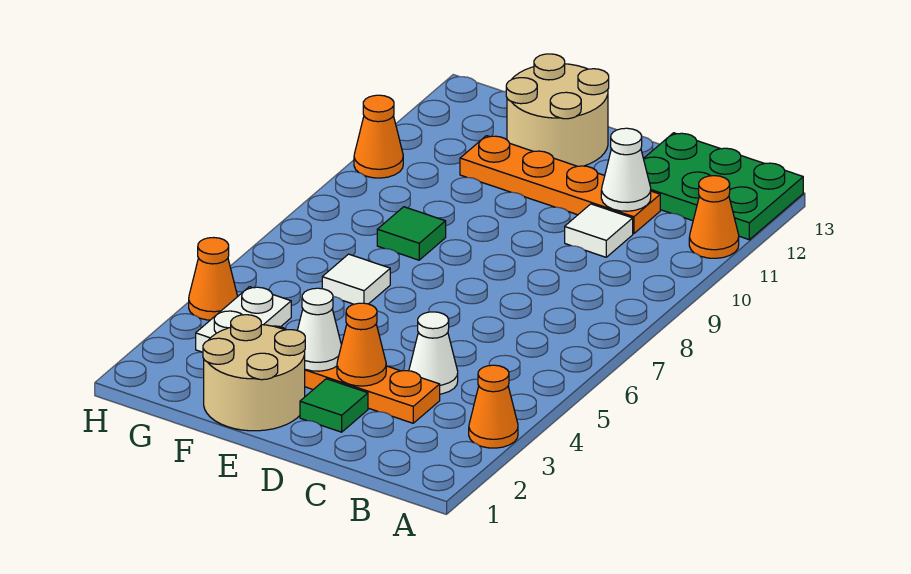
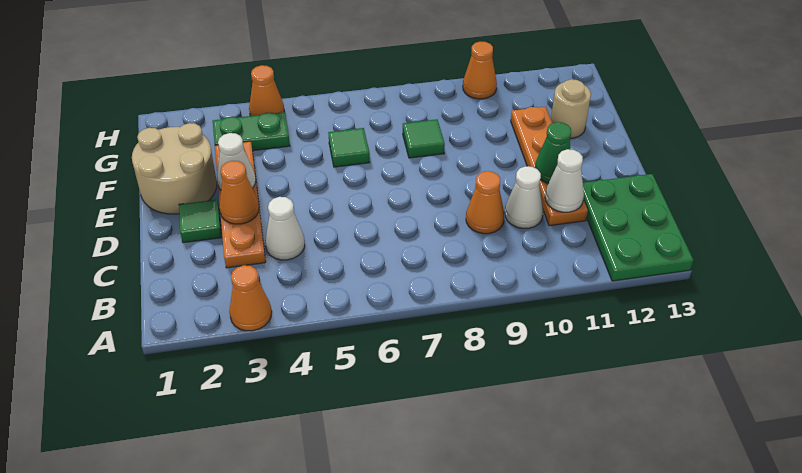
orange cone A11 level 1 -> orange cone C9 level 1
white tile C10 level 1 -> white cone C10 level 1
none -> green cone D11 level 2
tan round brick E12:F13 level 1 -> tan round brick F12 level 1
white tile F6 level 1 -> green tile F6 level 1
white plate G3:G4 level 1 -> green plate G3:G4 level 1

